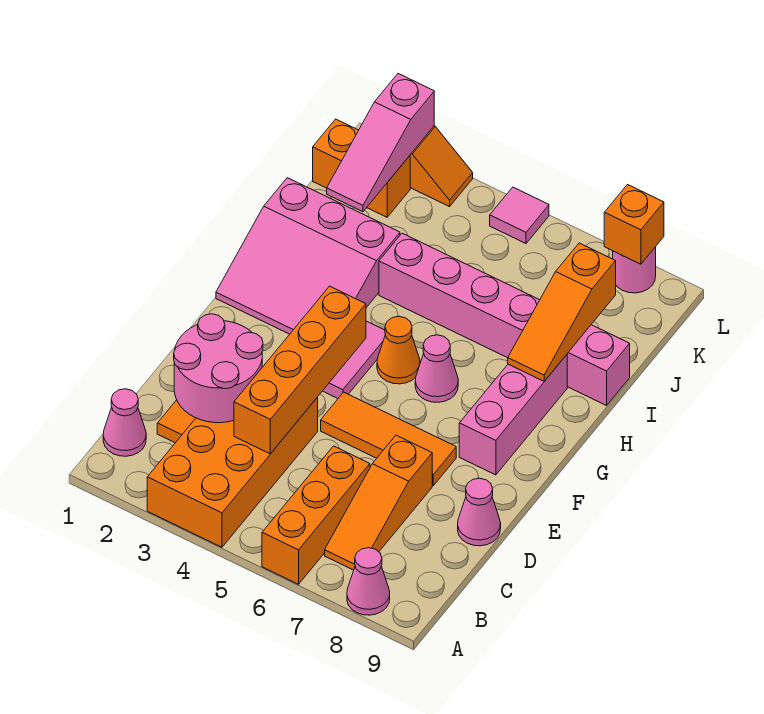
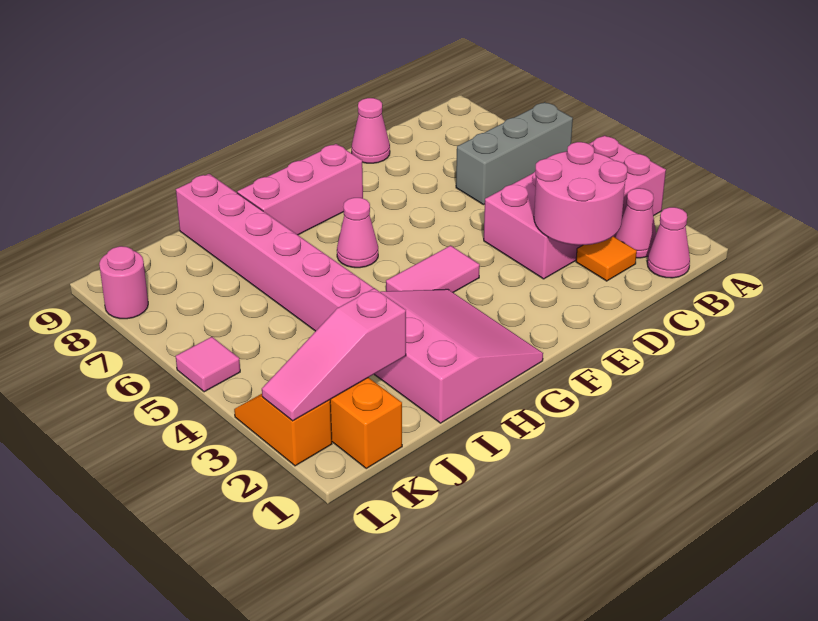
orange brick A3:D4 level 1 -> pink brick A3:D4 level 1
orange brick A6:C6 level 1 -> grey brick A6:C6 level 1
pink cone A8 level 1 -> pink cone B2 level 1
orange slope B7:D7 level 1 top D -> none
orange brick C4:F4 level 2 -> none
orange tile E5:E7 level 1 -> none
orange cone G5 level 1 -> none
orange slope H8:J8 level 2 top J -> none
pink slope J2:L2 level 2 top L -> pink slope J2:L2 level 2 top J
orange brick L8 level 2 -> none

